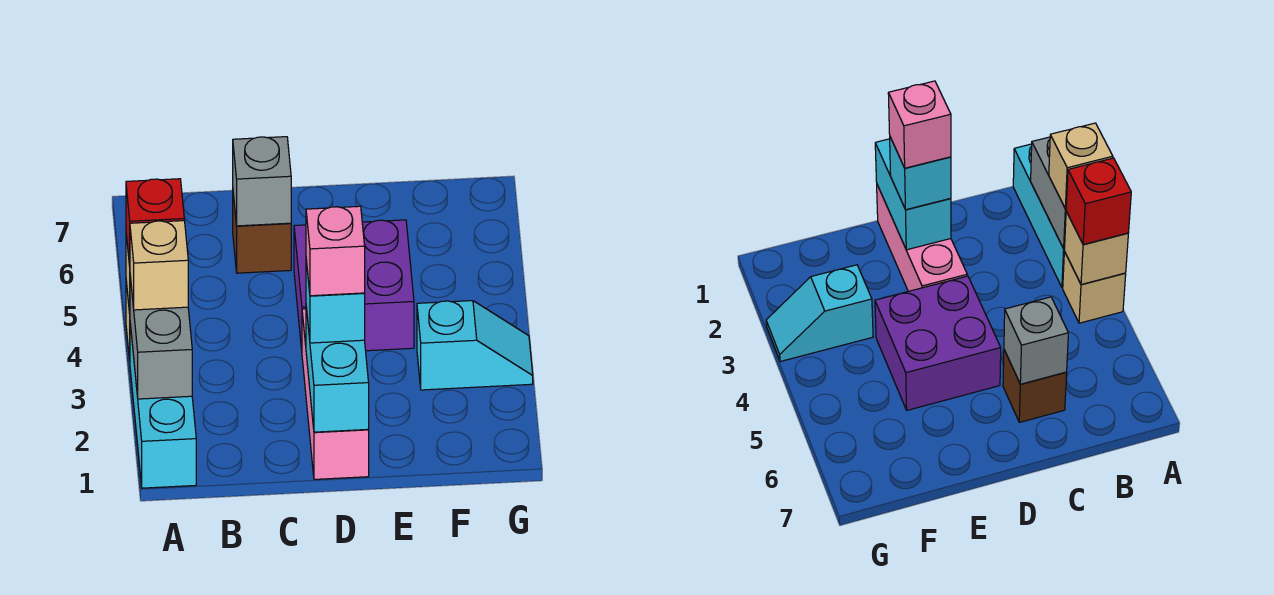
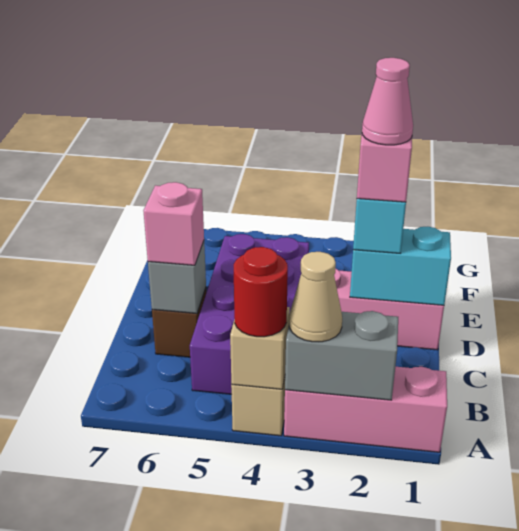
cyan brick A1:A3 level 1 -> pink brick A1:A3 level 1
tan brick A3 level 3 -> tan cone A3 level 3
red brick A4 level 3 -> red round brick A4 level 3
none -> pink brick C6 level 3
none -> pink cone D2 level 5
purple brick D4:E5 level 1 -> purple brick B4:E5 level 1
cyan slope F3:G3 level 1 top F -> none

